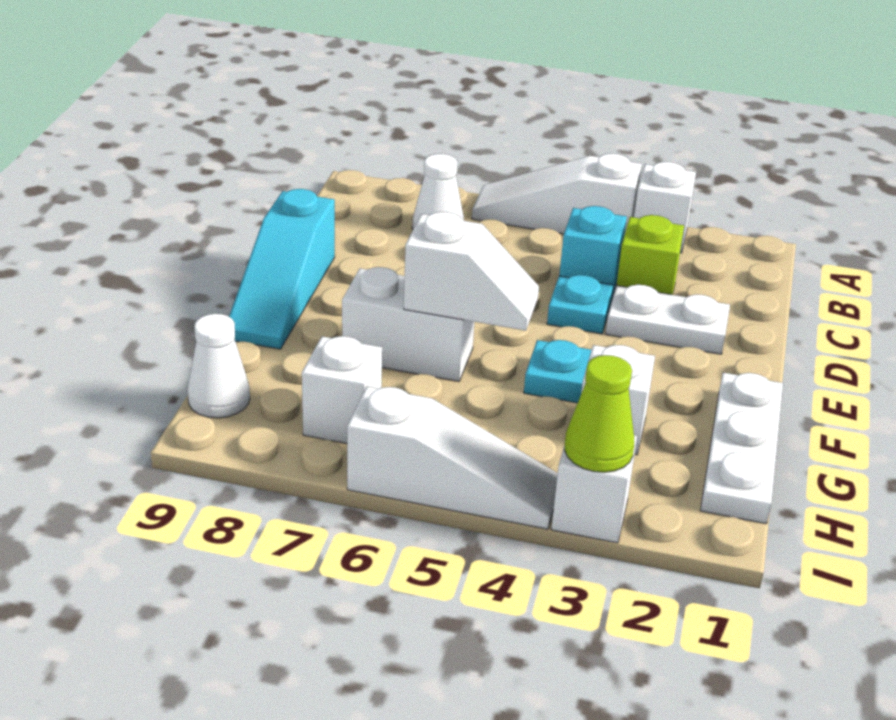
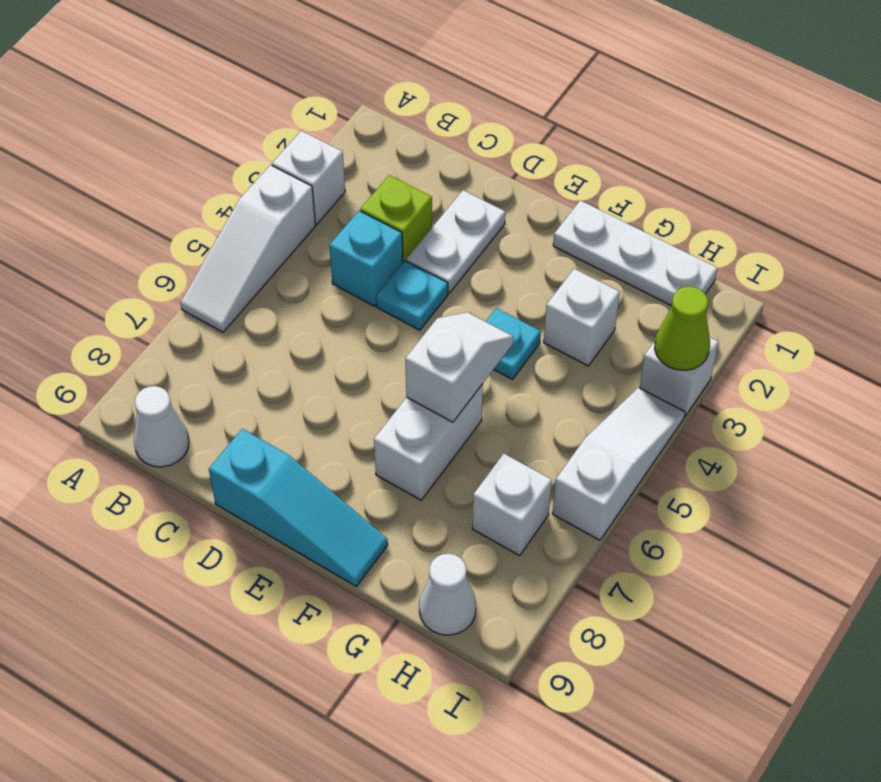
white cone B7 level 1 -> white cone B9 level 1

